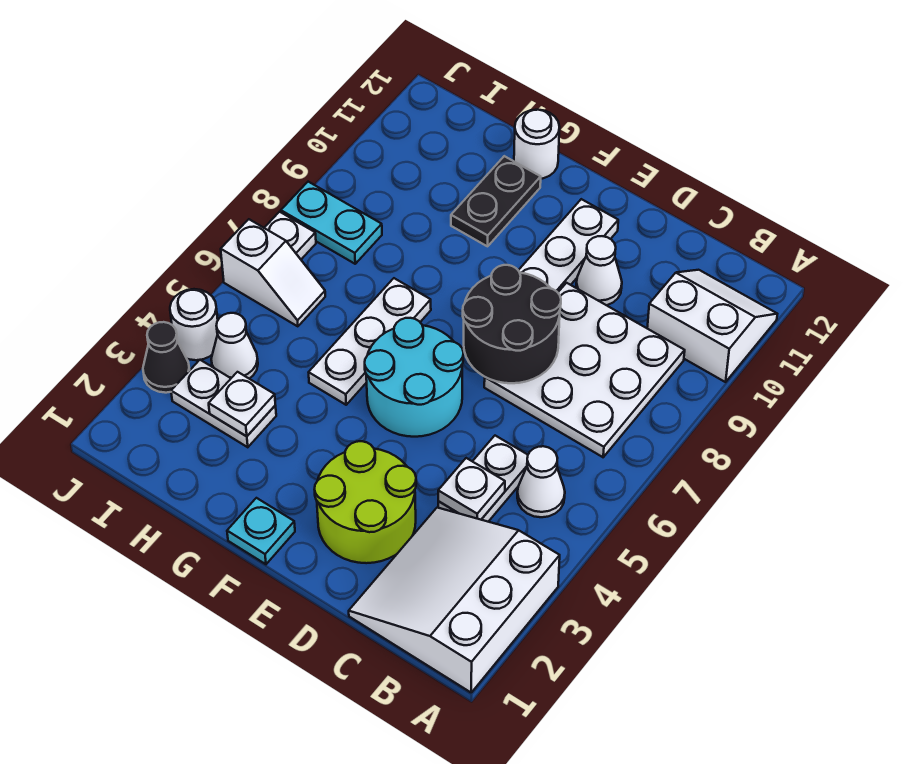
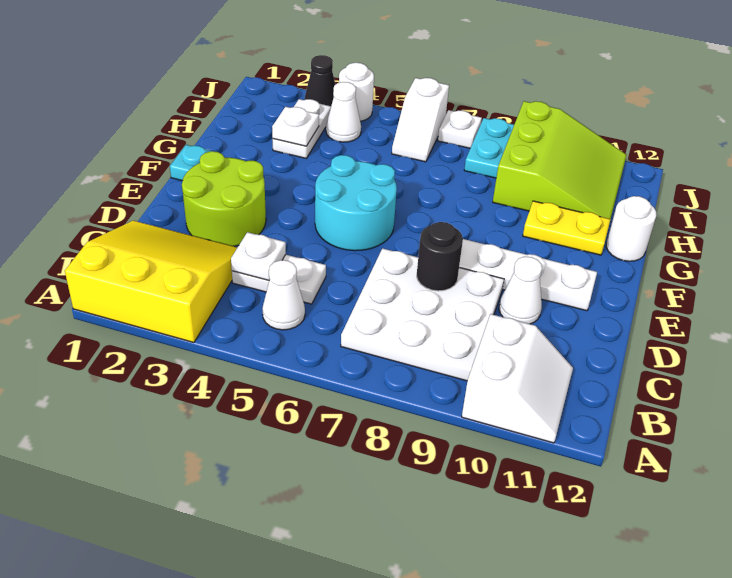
white slope A1:C3 level 1 top A -> yellow slope A1:C3 level 1 top A
black round brick D7:E8 level 2 -> black round brick D8 level 2
white plate G5:G7 level 1 -> none
black plate G10:G11 level 1 -> yellow plate G10:G11 level 1
none -> lime slope H9:J11 level 1 top 9

